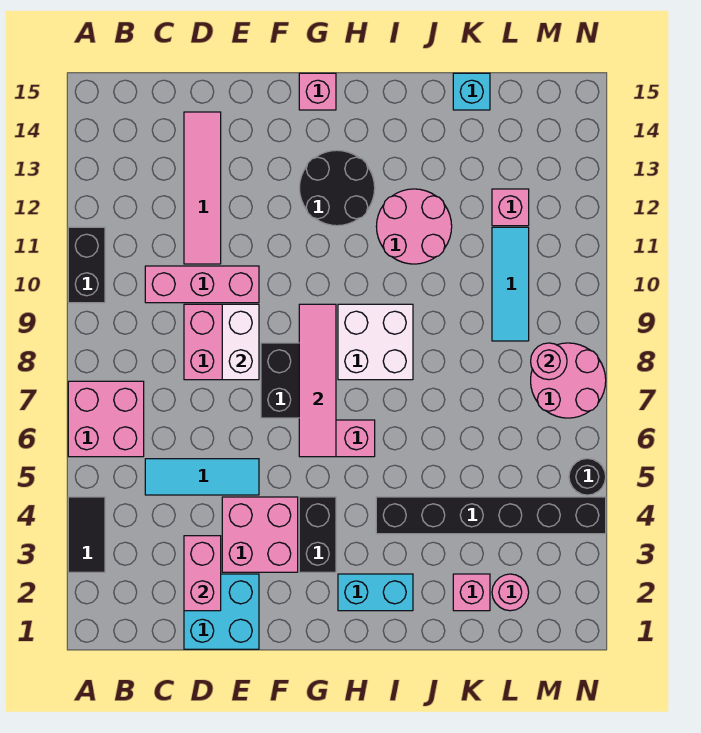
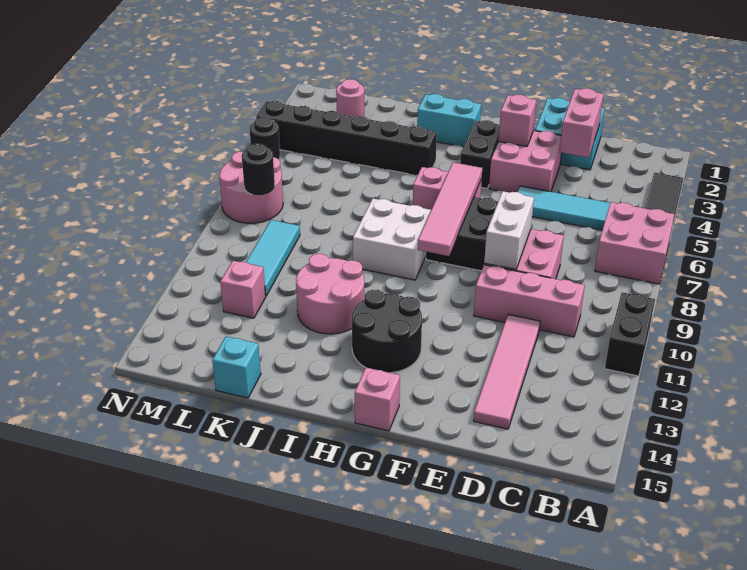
pink brick K2 level 1 -> pink brick F3 level 2
pink round brick M8 level 2 -> black round brick M8 level 2

